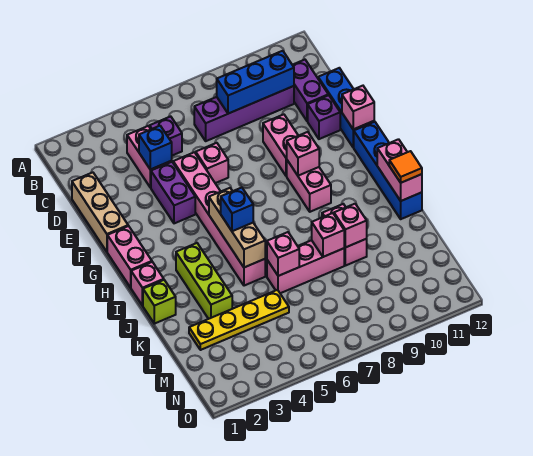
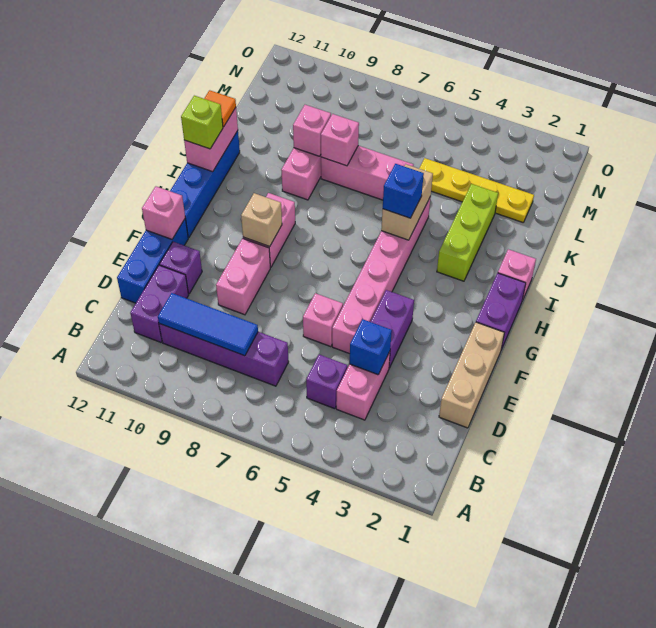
blue brick C8:C10 level 2 -> blue tile C8:C10 level 2
pink brick G1:H1 level 1 -> purple brick G1:H1 level 1
pink brick G9 level 2 -> tan brick G9 level 2
tan brick H5:J5 level 2 -> tan brick I5:J5 level 2
lime brick J1 level 1 -> lime brick I12 level 3
pink brick K6 level 2 -> none

